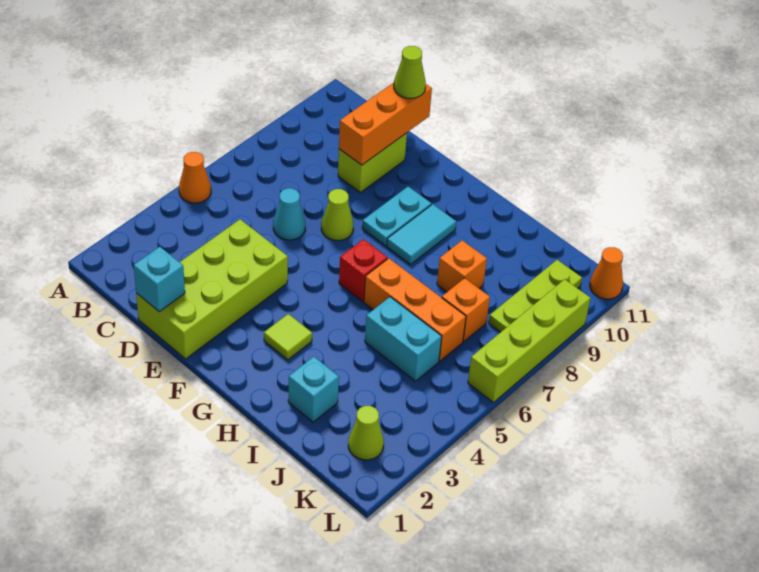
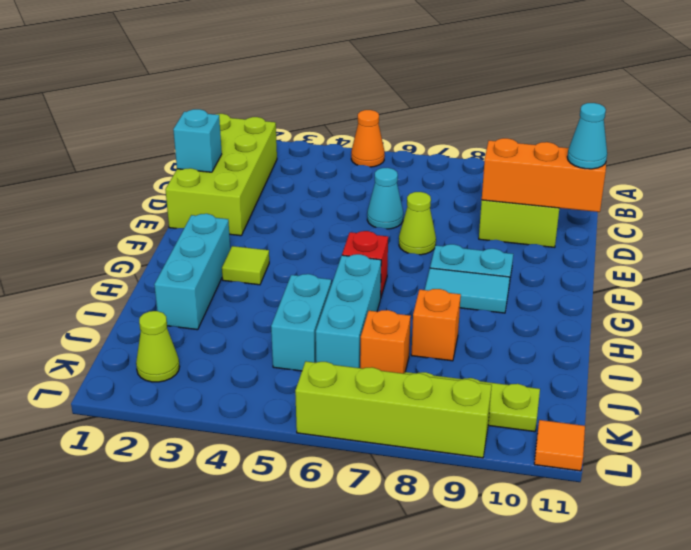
lime brick D1:E4 level 1 -> lime brick B1:E2 level 1
lime cone D11 level 3 -> cyan cone D11 level 3
orange brick H6:J6 level 1 -> cyan brick H6:J6 level 1
cyan brick I2 level 1 -> cyan brick G2:I2 level 1
orange cone L11 level 1 -> orange tile L11 level 1

